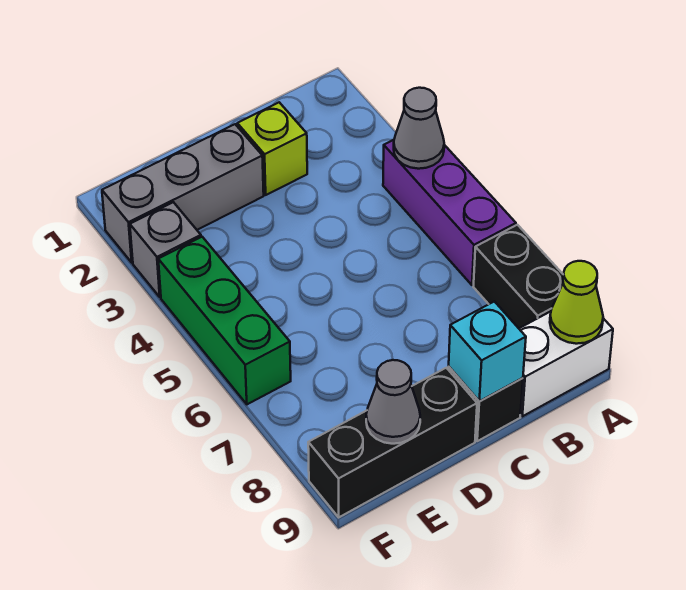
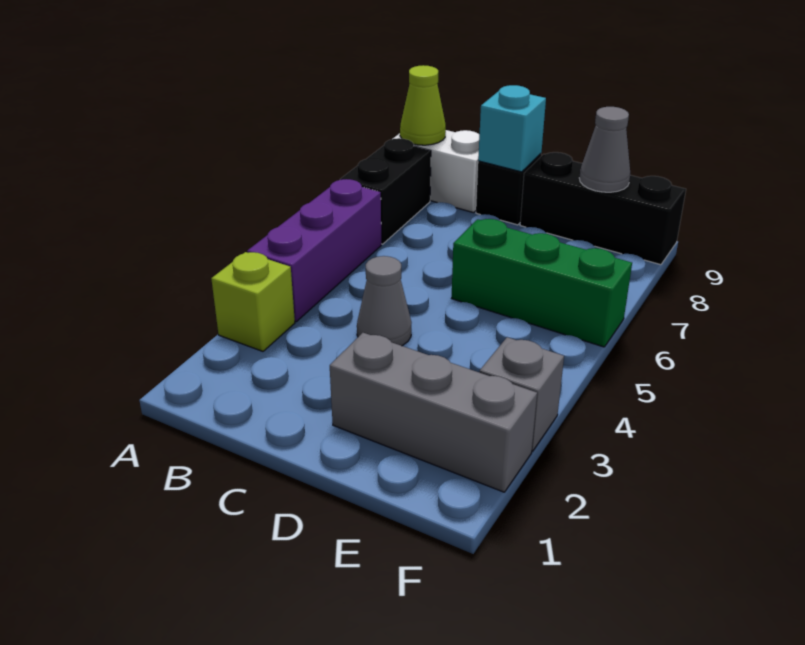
grey cone A4 level 2 -> grey cone C4 level 1
lime brick C2 level 1 -> lime brick A3 level 1
green brick F4:F6 level 1 -> green brick D6:F6 level 1

